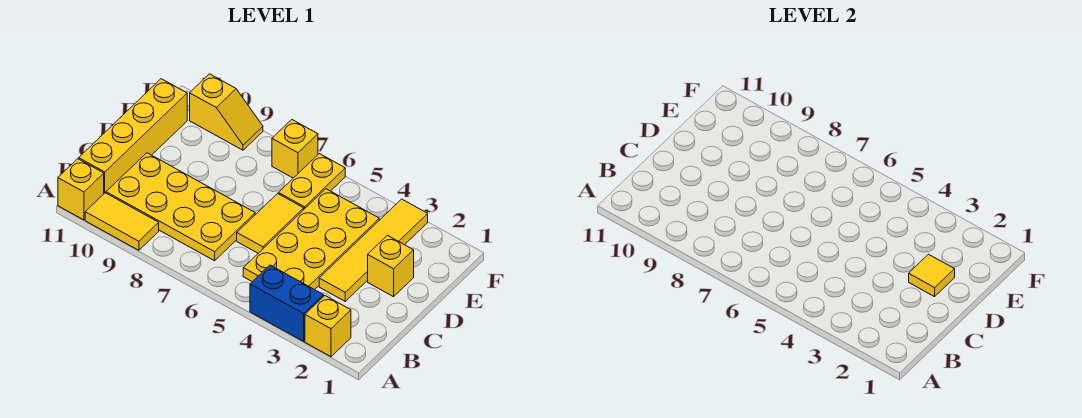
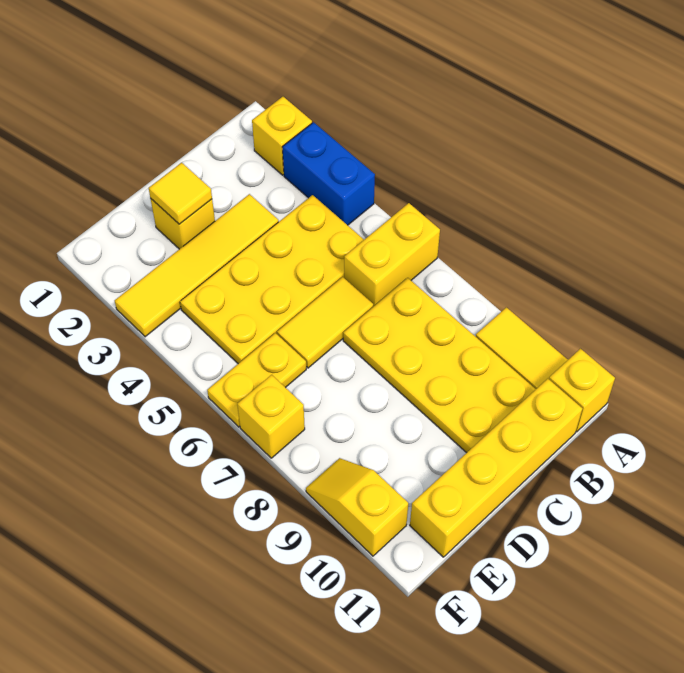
none -> yellow brick A6:B6 level 1

